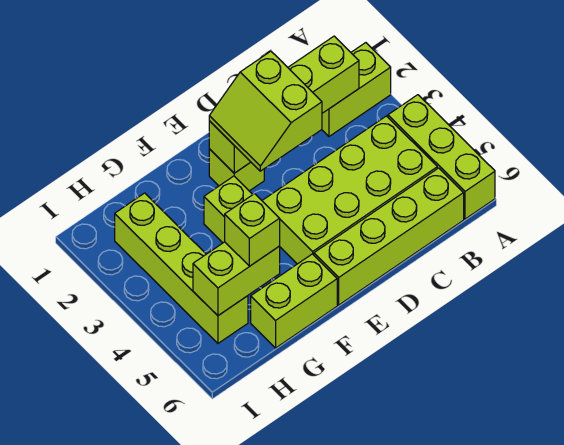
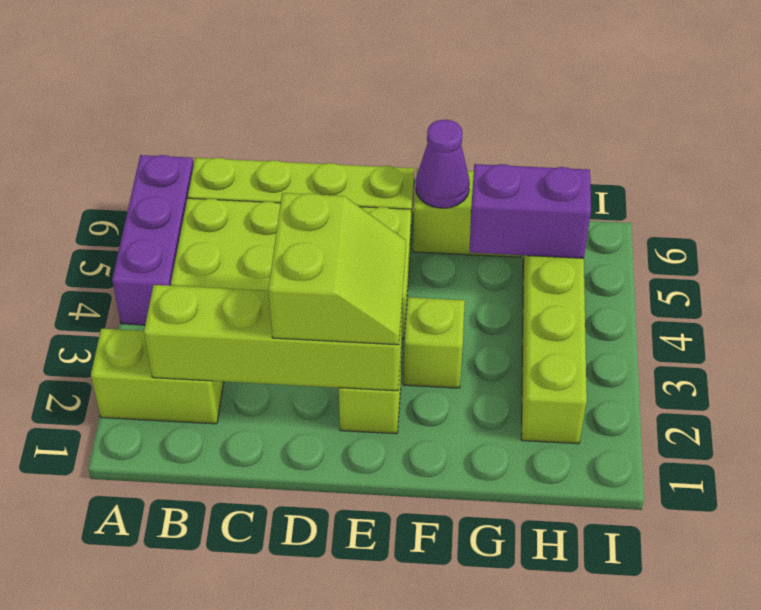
lime brick A4:A6 level 1 -> purple brick A4:A6 level 1
none -> purple cone F6 level 2
lime brick G5:H5 level 2 -> purple brick G5:H5 level 2
lime brick G5 level 3 -> none

